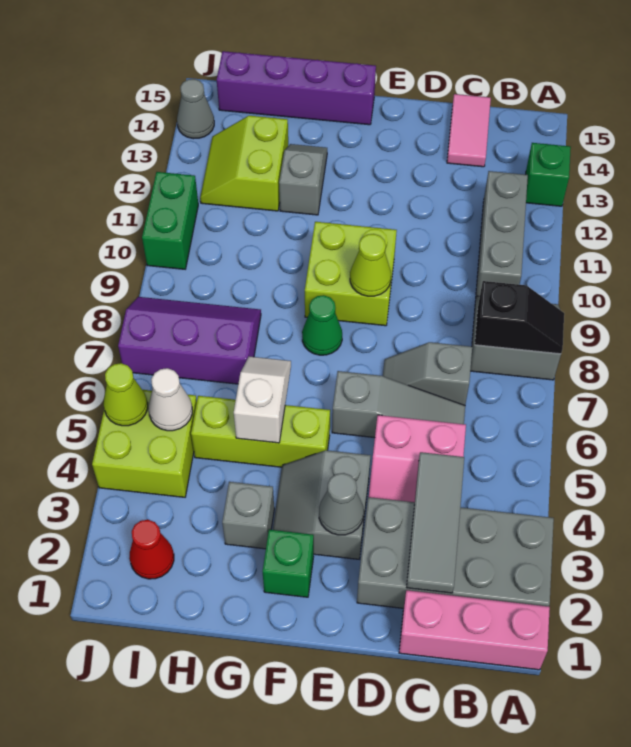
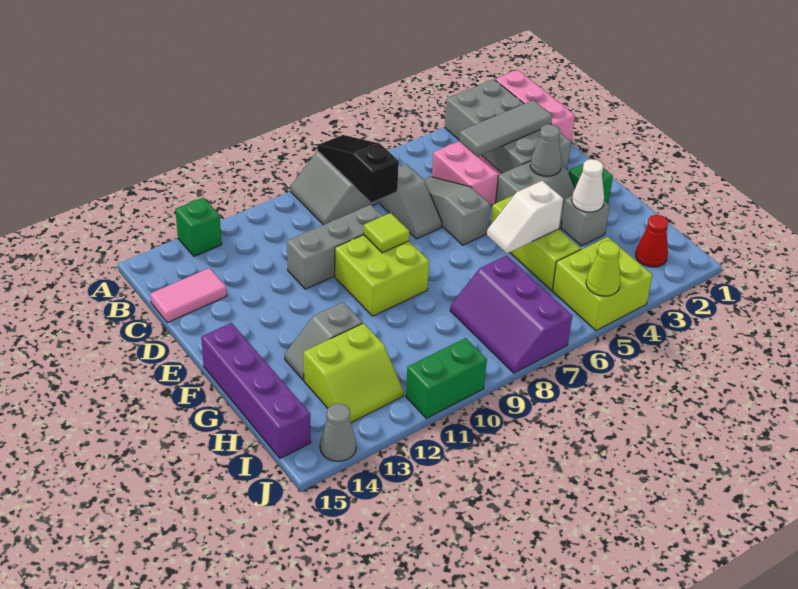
black slope A8:B8 level 2 top B -> black slope A8:C8 level 2 top C
grey brick B10:B12 level 1 -> grey brick D9:D11 level 1
lime cone E9 level 2 -> lime tile E9 level 2
green cone F8 level 1 -> none
white cone I5 level 2 -> white cone G3 level 2

